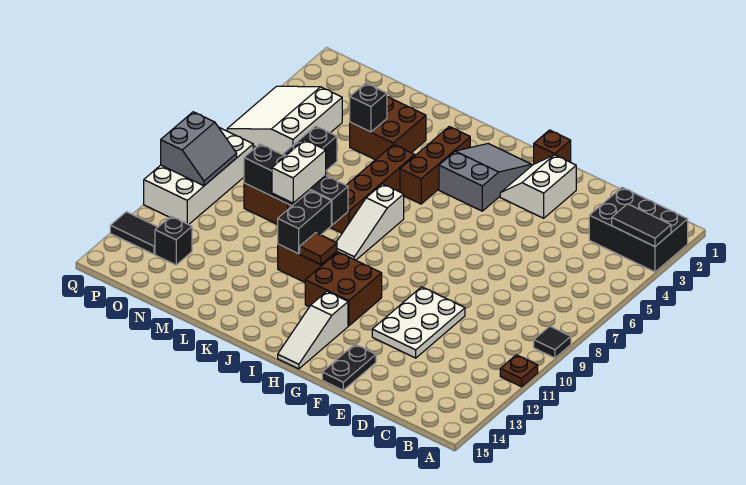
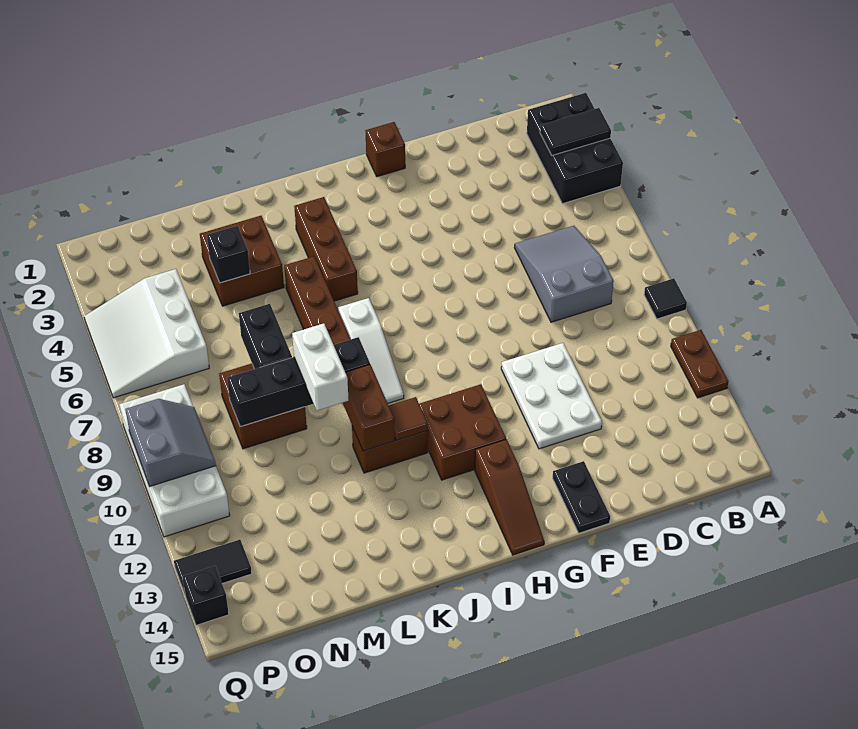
black brick A2:C3 level 1 -> black brick A2:B4 level 1
brown plate A11 level 1 -> brown plate A11:A12 level 1
white slope F2:G3 level 1 top F -> none
grey slope H2:I4 level 1 top 4 -> grey slope C6:D8 level 1 top 8
white slope H13:H15 level 1 top 13 -> brown slope H13:H15 level 1 top 13
black brick K10:K11 level 2 -> brown brick K10:K11 level 2
black brick O13 level 1 -> black brick Q14 level 1

